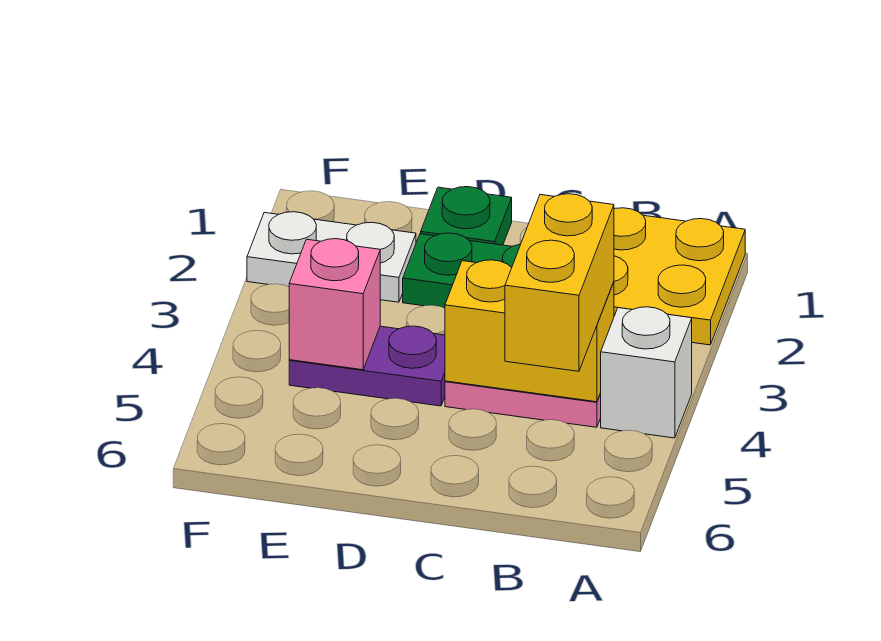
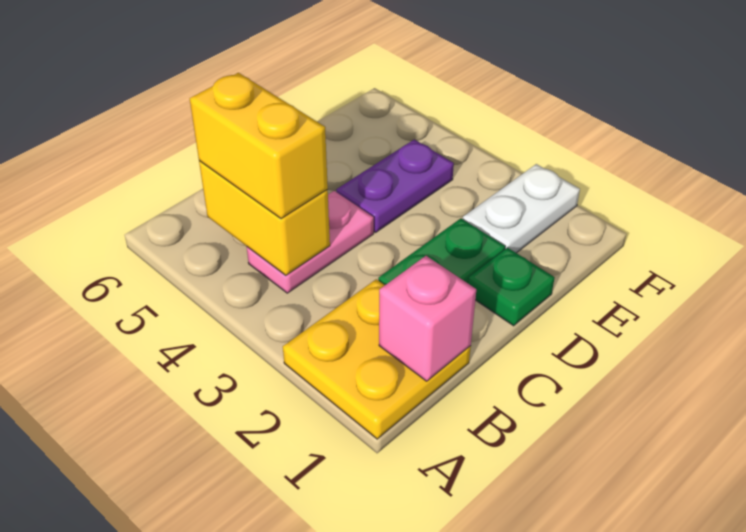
white brick A4 level 1 -> none
yellow brick B4:C4 level 2 -> yellow brick B4:B5 level 2
pink brick E4 level 2 -> pink brick B1 level 2

